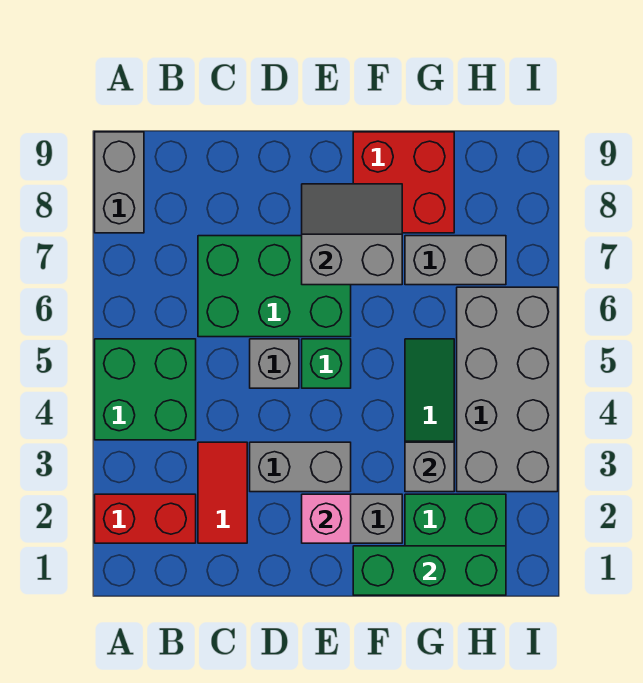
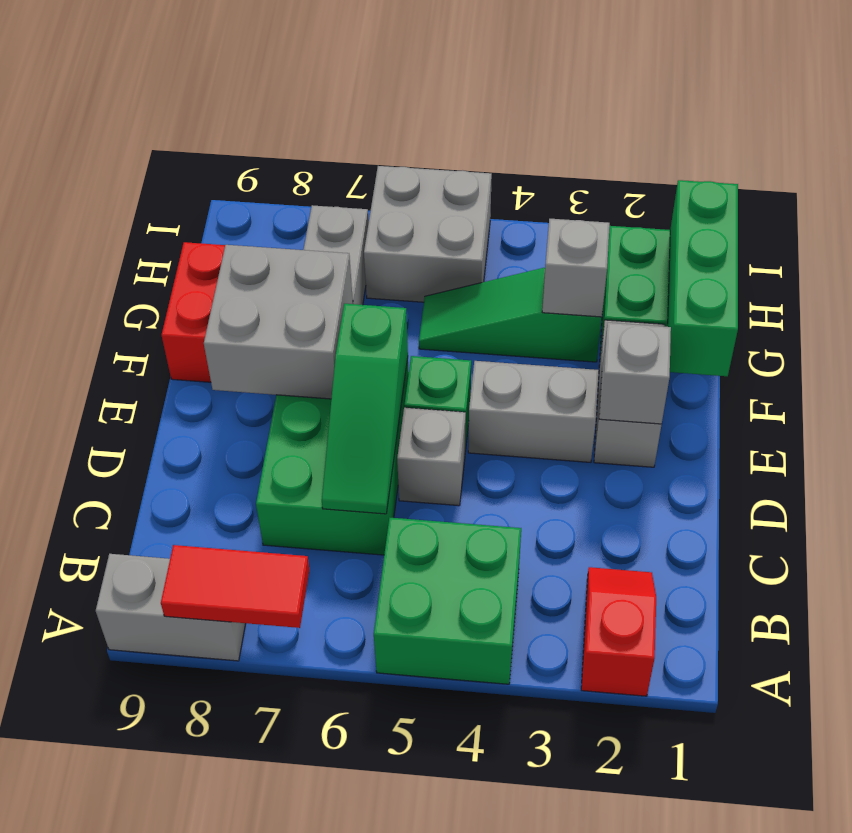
red brick A2:B2 level 1 -> red slope A2:B2 level 1 top A
red tile C2:C3 level 1 -> red tile A7:A8 level 2
none -> green slope C6:E6 level 2 top E
grey brick D3:E3 level 1 -> grey brick E3:E4 level 1
pink brick E2 level 2 -> grey brick E2 level 2
grey slope E7:F8 level 2 top 7 -> grey brick E7:F8 level 2
grey brick H3:I6 level 1 -> grey brick H5:I6 level 1

